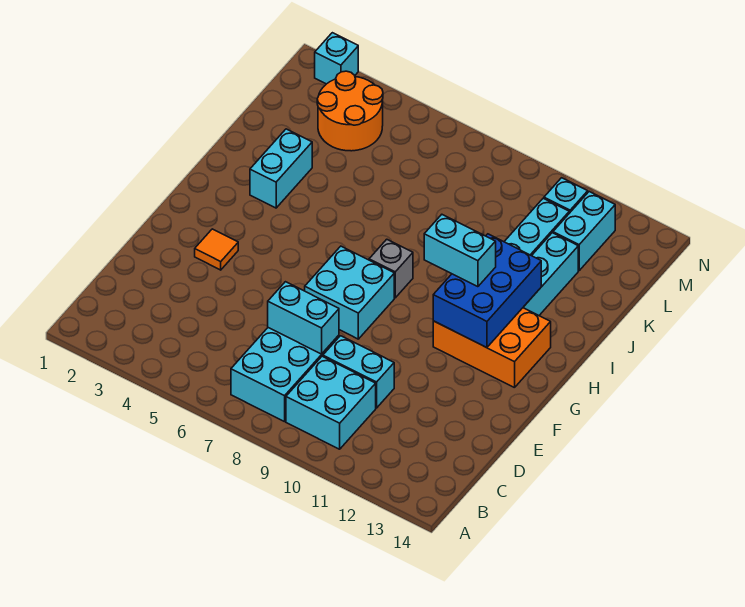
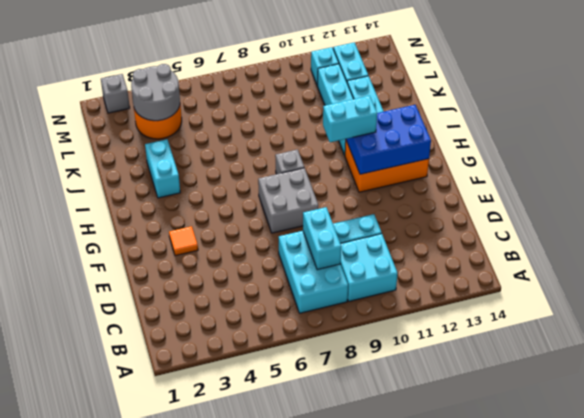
cyan brick D7:D8 level 2 -> cyan brick C8:D8 level 2
cyan brick F7:G8 level 1 -> grey brick F7:G8 level 1
blue brick G11:I12 level 2 -> blue brick G11:H13 level 2
none -> grey round brick L3:M4 level 2
cyan brick N2 level 1 -> grey brick N2 level 1

